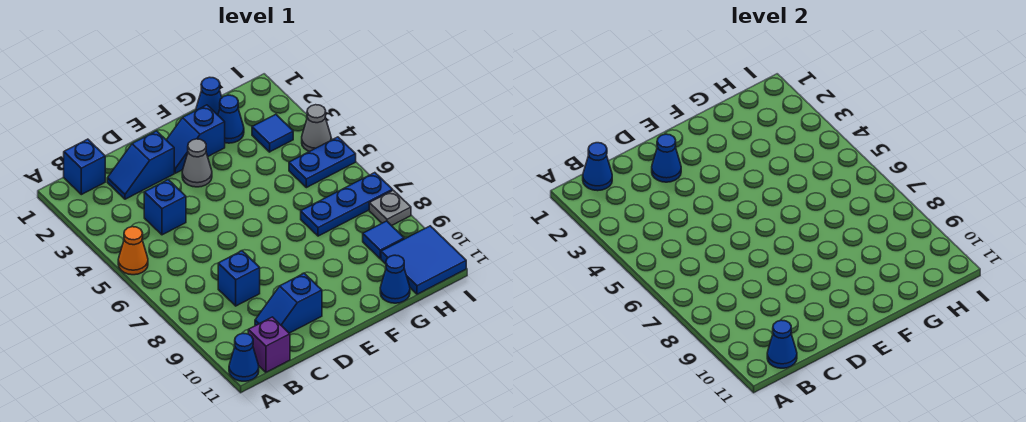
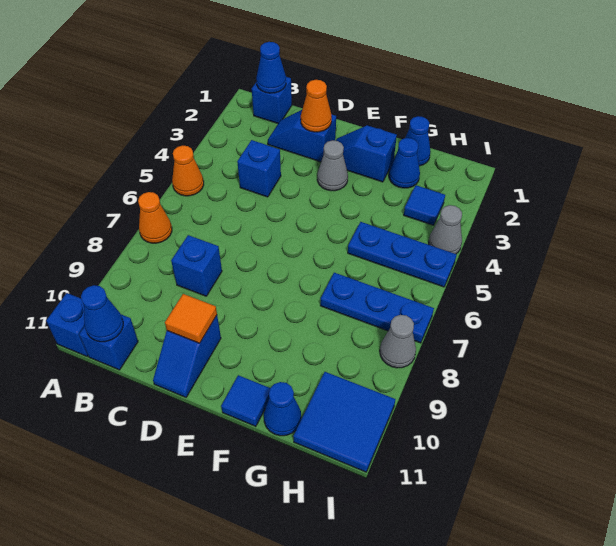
none -> orange cone A7 level 1
blue cone A11 level 1 -> blue brick A11 level 1
purple brick B11 level 1 -> blue brick B11 level 1
blue slope C10:D10 level 1 top D -> blue slope D10:D11 level 1 top 10
blue cone D2 level 2 -> orange cone D2 level 2
none -> orange tile D10 level 2
blue plate H5:I5 level 1 -> blue plate G5:I5 level 1
blue tile H9 level 1 -> blue tile F11 level 1
grey plate I8 level 1 -> grey cone I8 level 1

